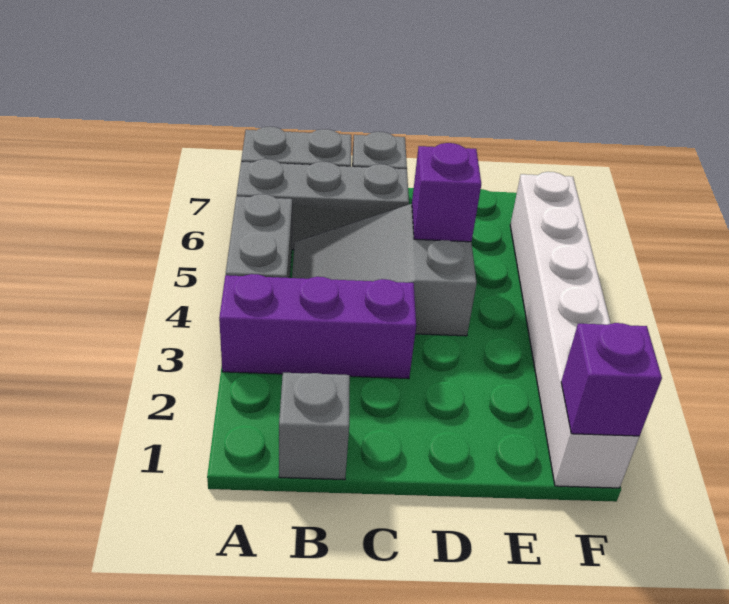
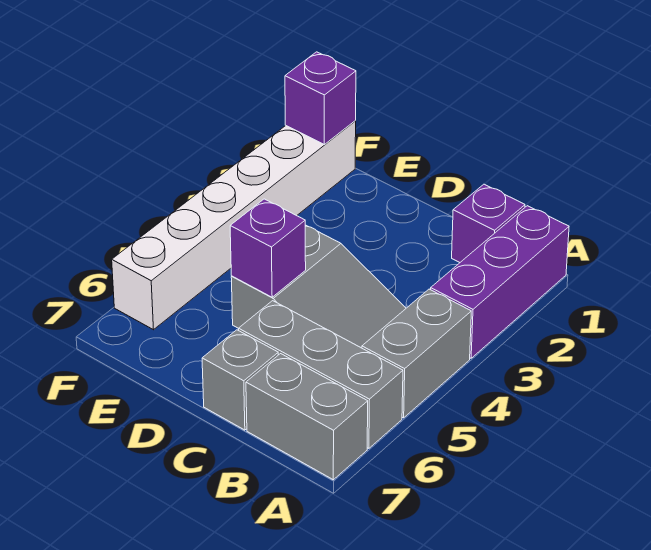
purple brick A3:C3 level 1 -> purple brick A1:A3 level 1
grey brick B1 level 1 -> purple brick B1 level 1

